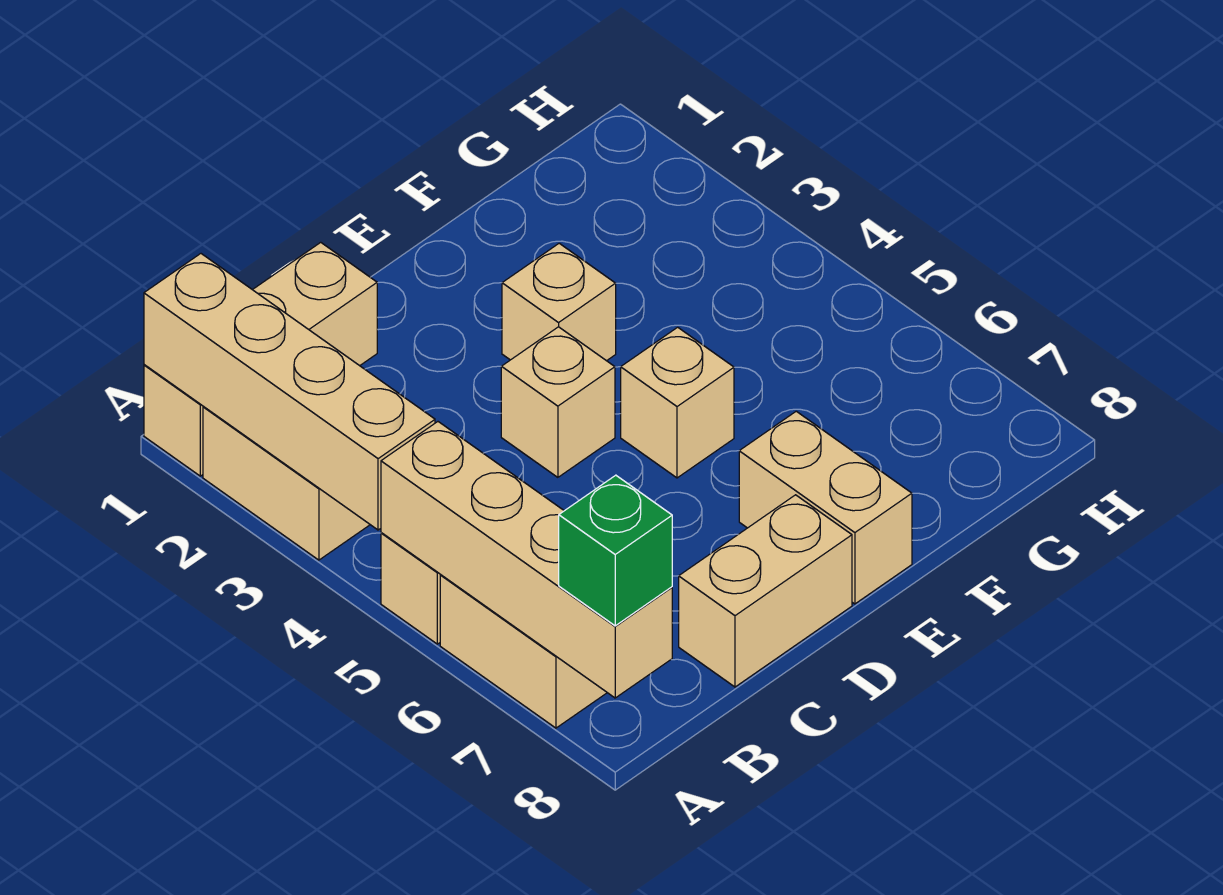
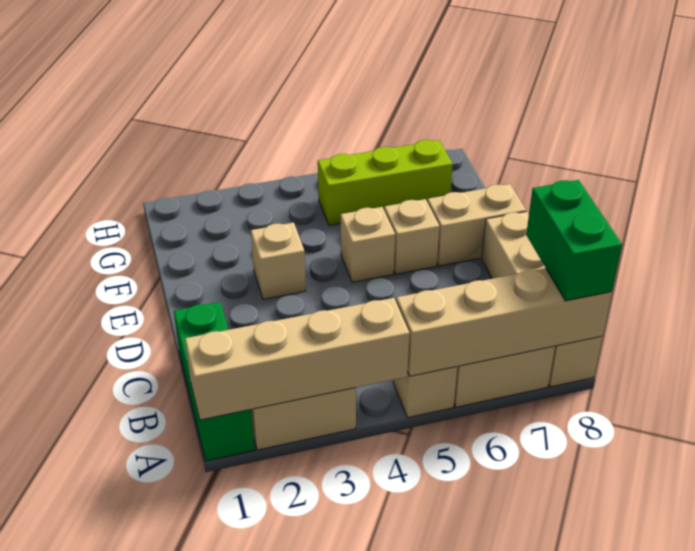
tan brick A1:C1 level 1 -> green brick A1:C1 level 1
green brick A8 level 3 -> green brick A8:B8 level 3
tan brick C8:D8 level 1 -> tan brick A8:D8 level 1
tan brick D4 level 1 -> tan brick E6 level 1
none -> lime brick G5:G7 level 1

